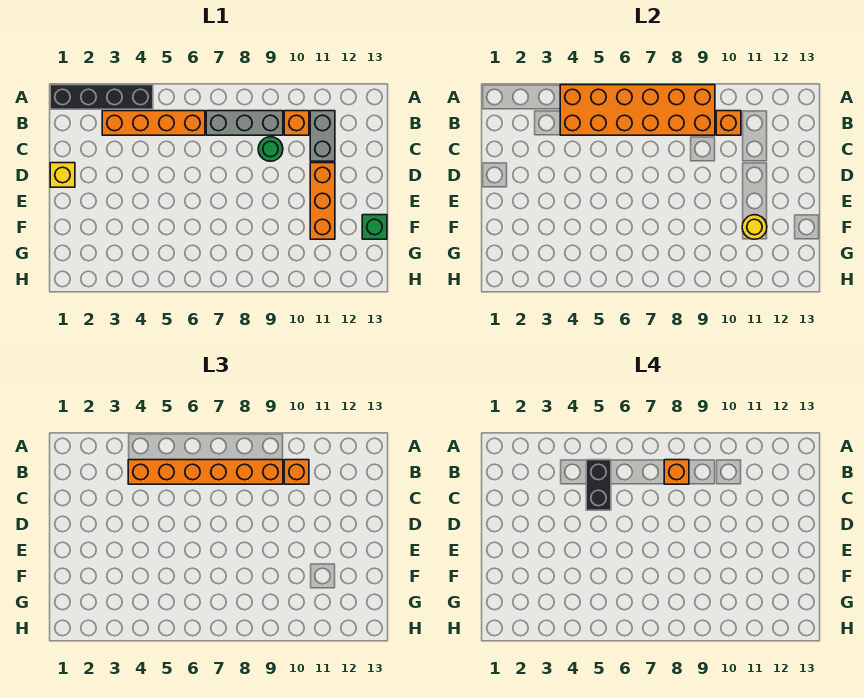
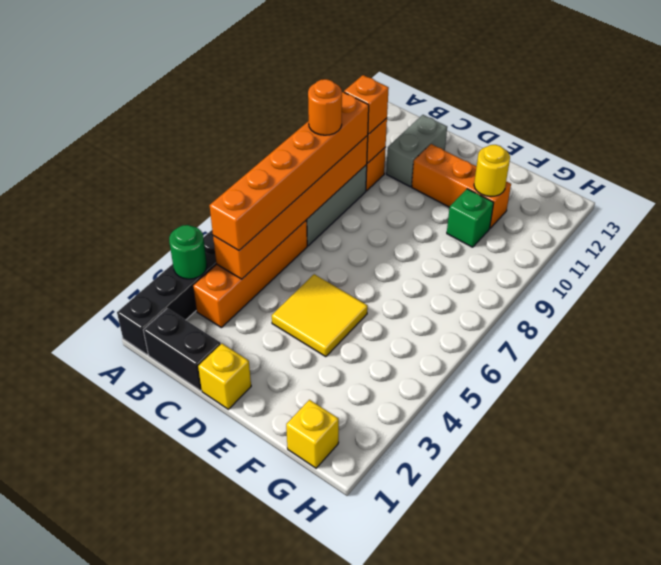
orange brick A4:B9 level 2 -> orange brick B4:B9 level 2
black brick B5:C5 level 4 -> black brick B1:C1 level 1
orange brick B8 level 4 -> orange round brick B8 level 4
grey brick B11:C11 level 1 -> grey brick C11:C12 level 1
green round brick C9 level 1 -> green round brick A3 level 2
none -> yellow tile D4:E5 level 1
green brick F13 level 1 -> green brick F10 level 1
none -> yellow brick G1 level 1

